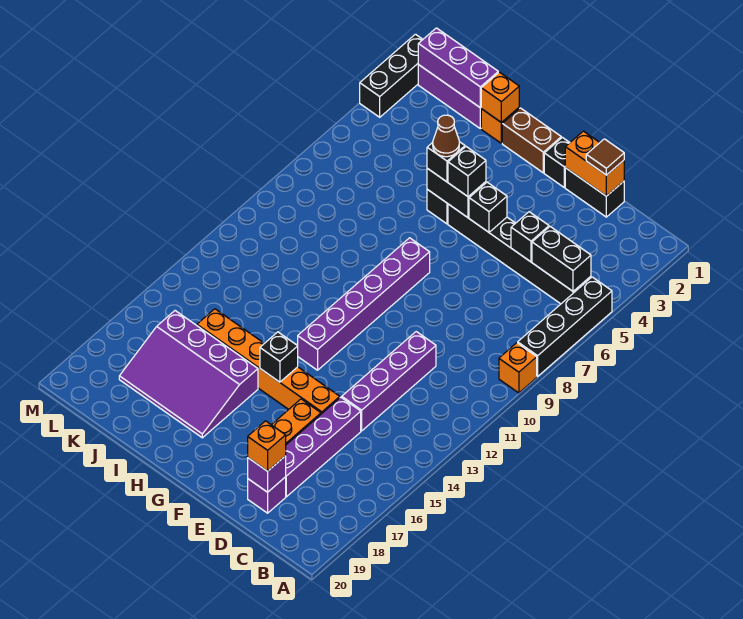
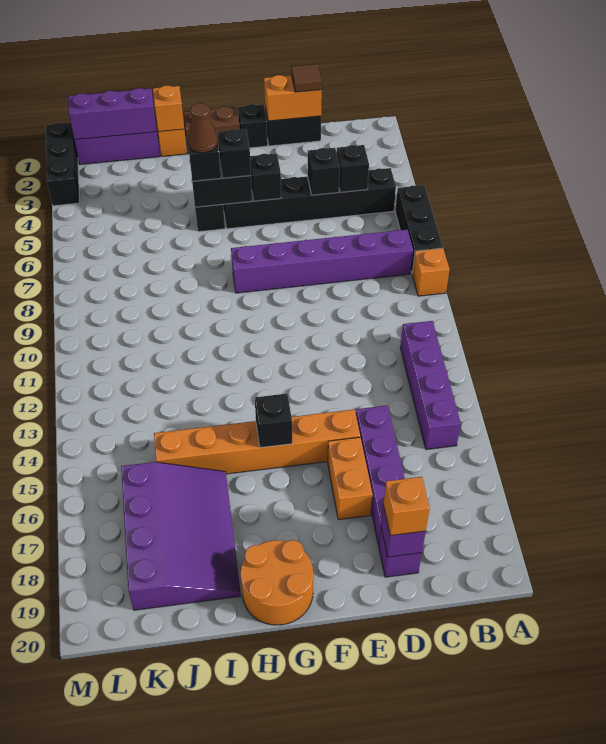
black brick A5:A8 level 1 -> black brick A6:A8 level 1
black brick B5:C5 level 2 -> black brick C5 level 2
purple brick D11:D14 level 1 -> purple brick B12:B15 level 1
purple brick G8:G13 level 1 -> purple brick B8:G8 level 1
none -> orange round brick G19:H20 level 1
purple slope H16:K18 level 1 top 16 -> purple slope I16:K19 level 1 top K

